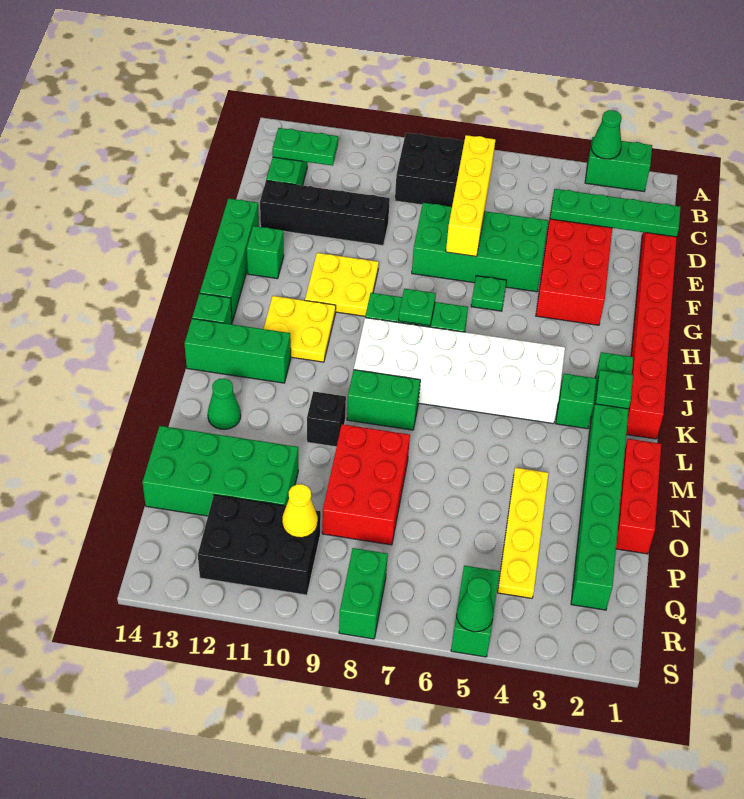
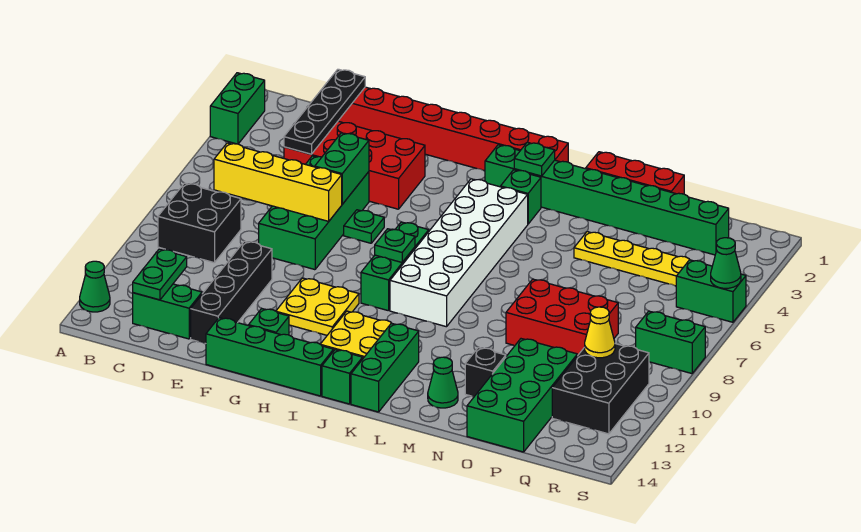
green cone A3 level 2 -> green cone A13 level 1
green plate D1:D4 level 2 -> black plate D1:D4 level 2
green brick L8:L9 level 1 -> green brick F5:F6 level 2
black brick M10 level 1 -> black brick N12 level 1

